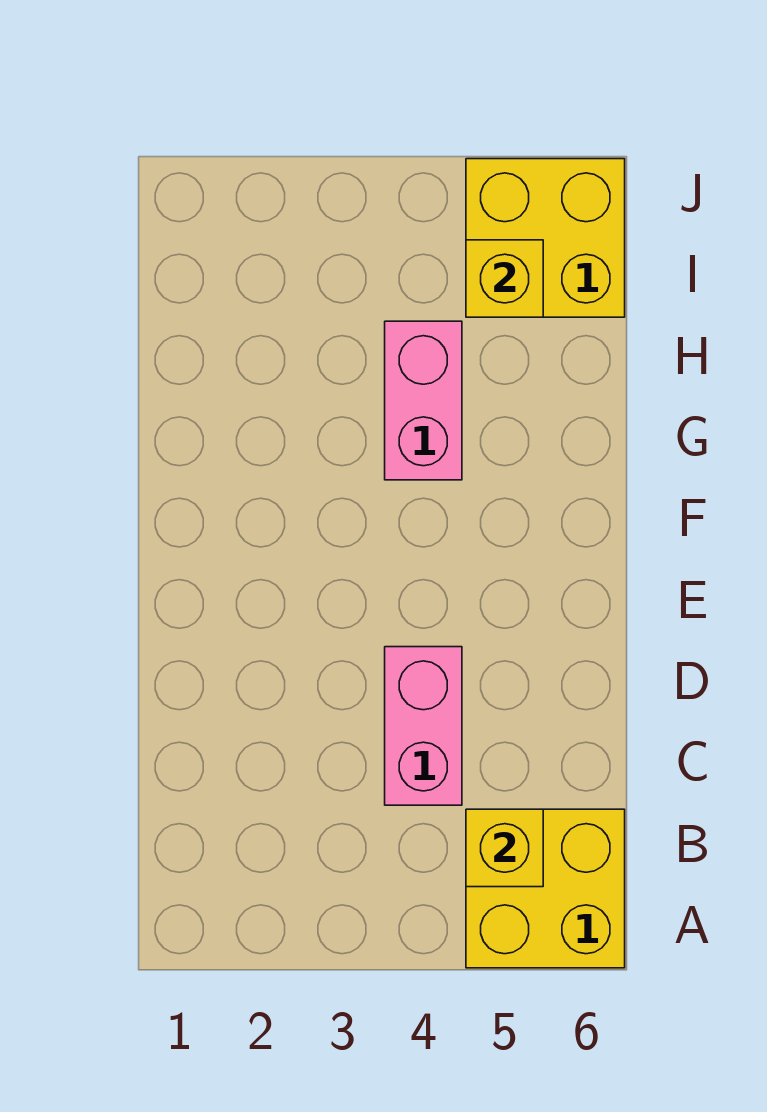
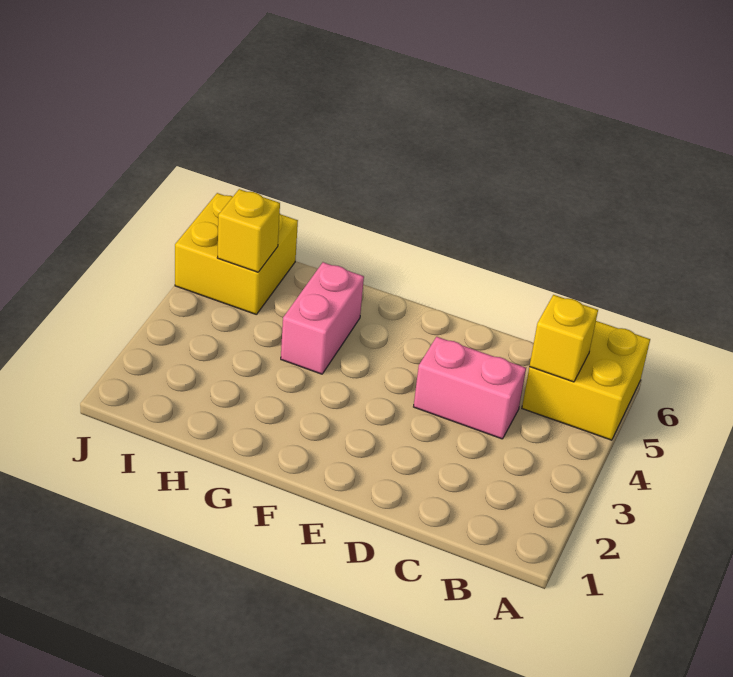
pink brick G4:H4 level 1 -> pink brick G4:G5 level 1

